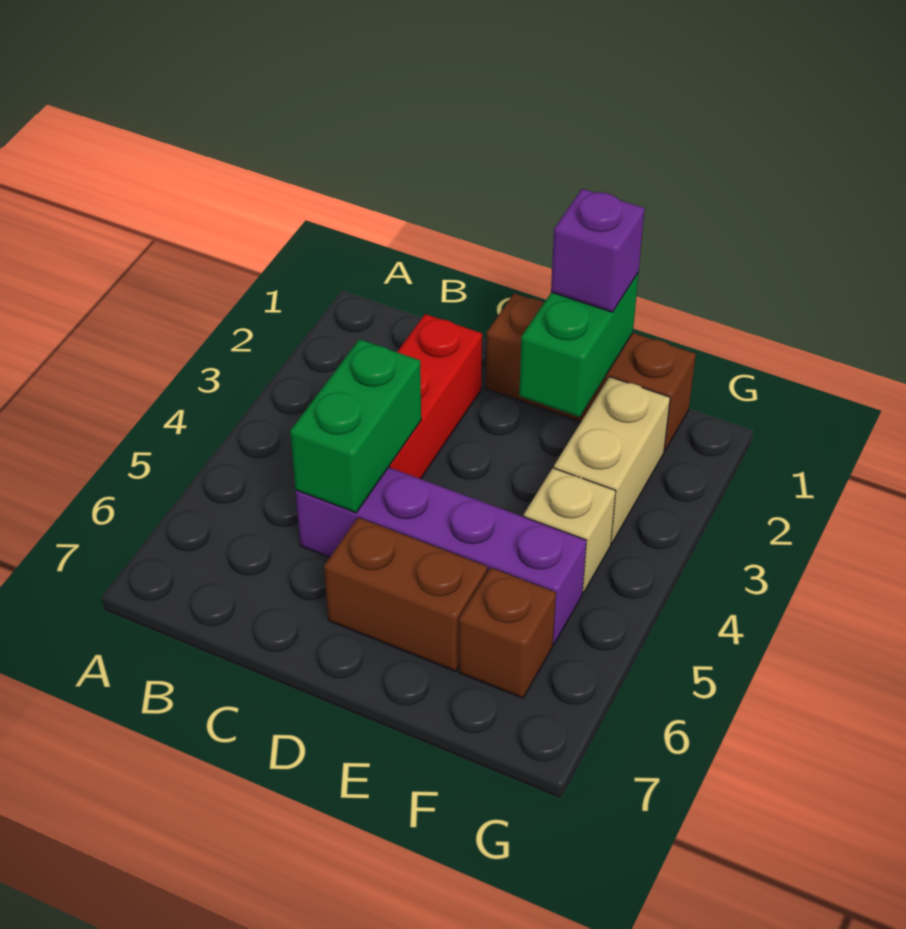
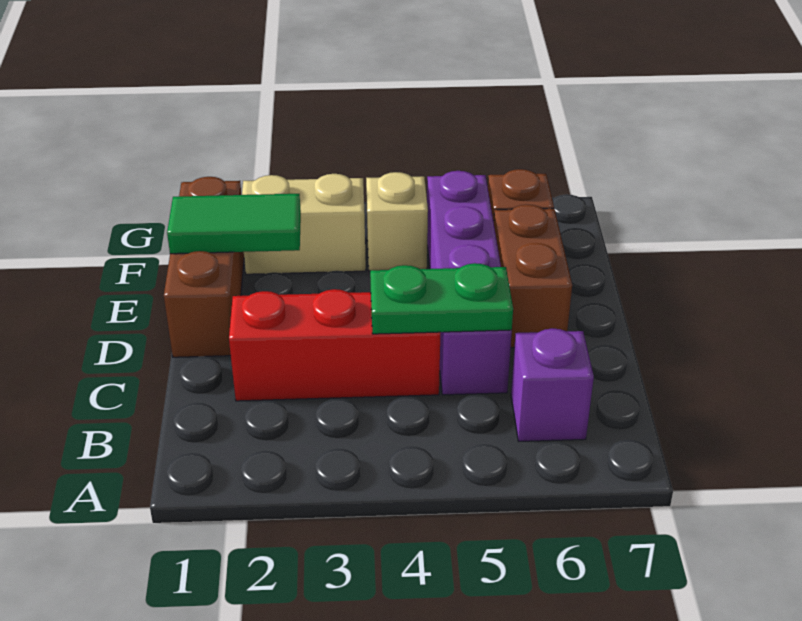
green brick C4:C5 level 2 -> green plate C4:C5 level 2
green brick E1:E2 level 2 -> green tile E1:E2 level 2
purple brick E1 level 3 -> purple brick B6 level 1

